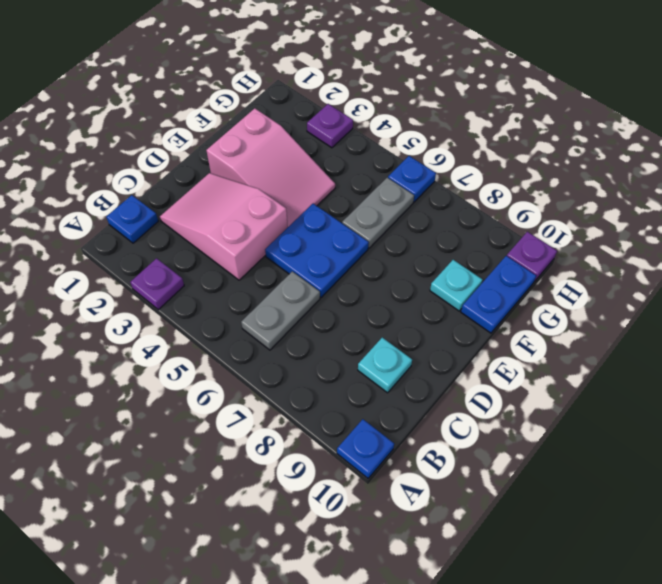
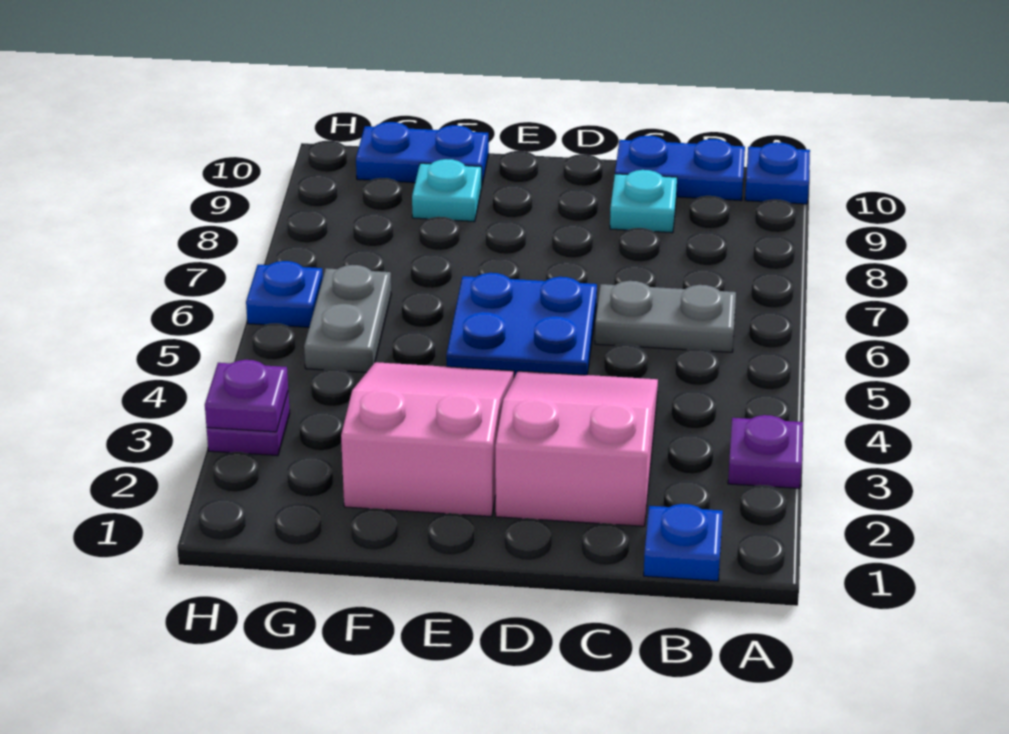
none -> blue plate B10:C10 level 1
pink slope C2:D4 level 1 top 4 -> pink slope C2:D4 level 1 top 2
grey plate F6:G6 level 1 -> grey plate G5:G6 level 1
purple plate H10 level 1 -> purple plate H3 level 2

